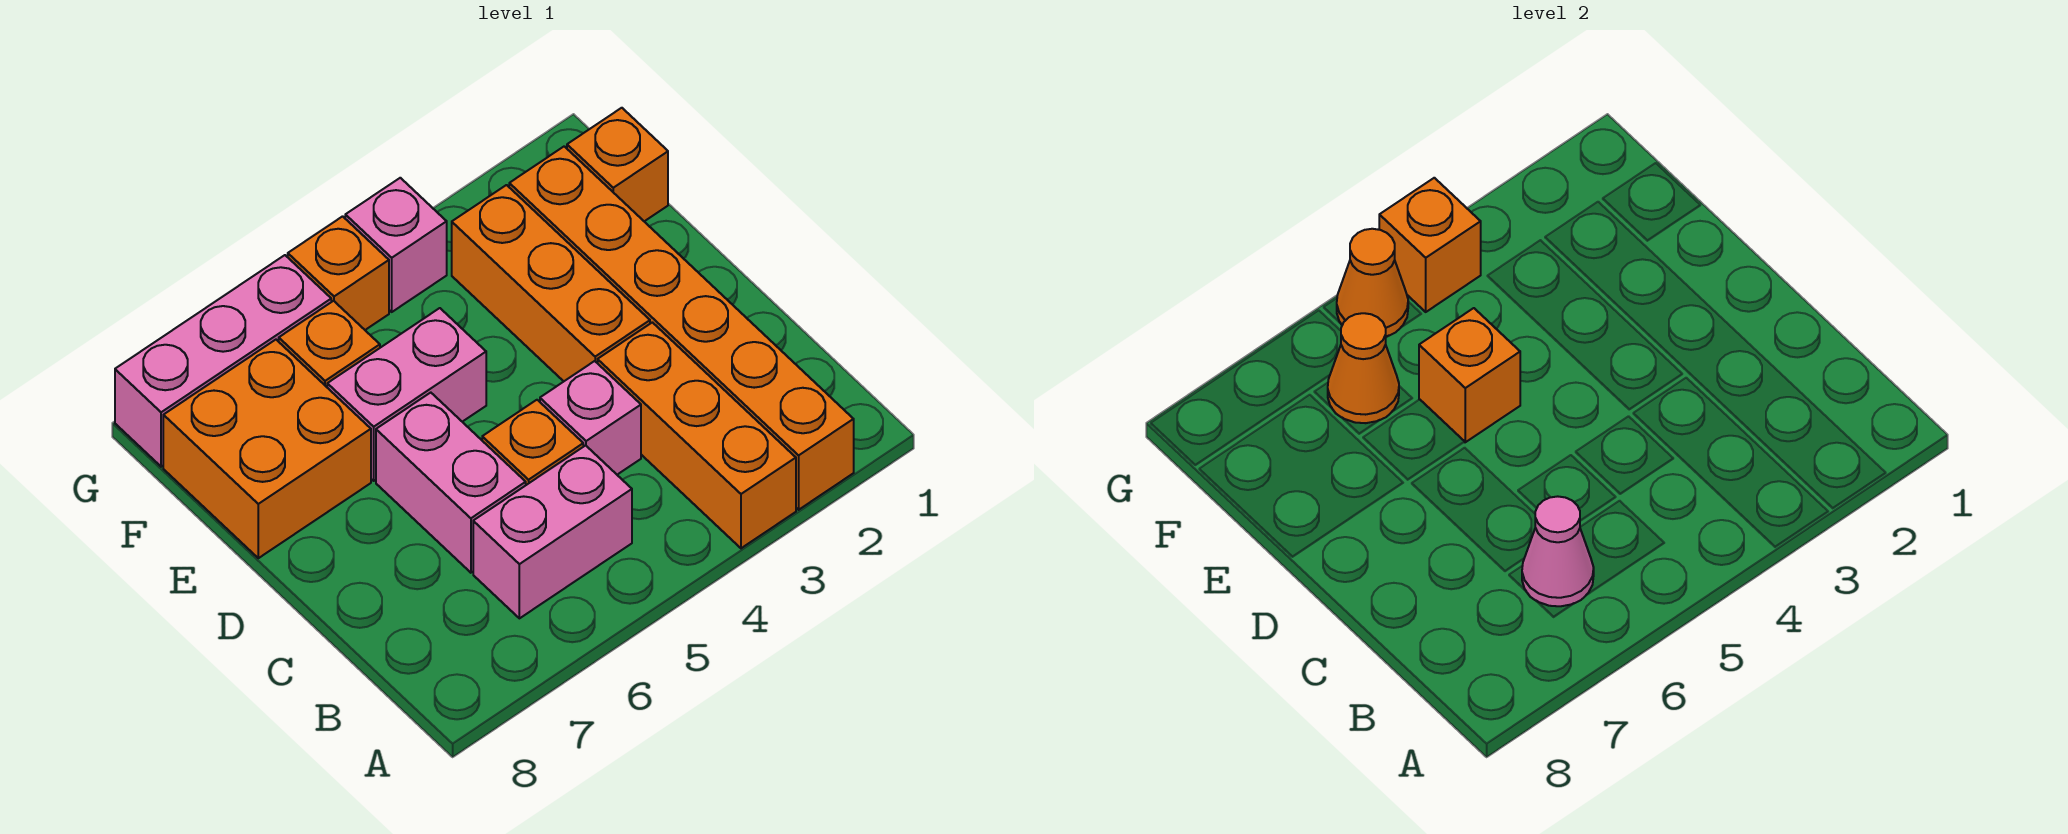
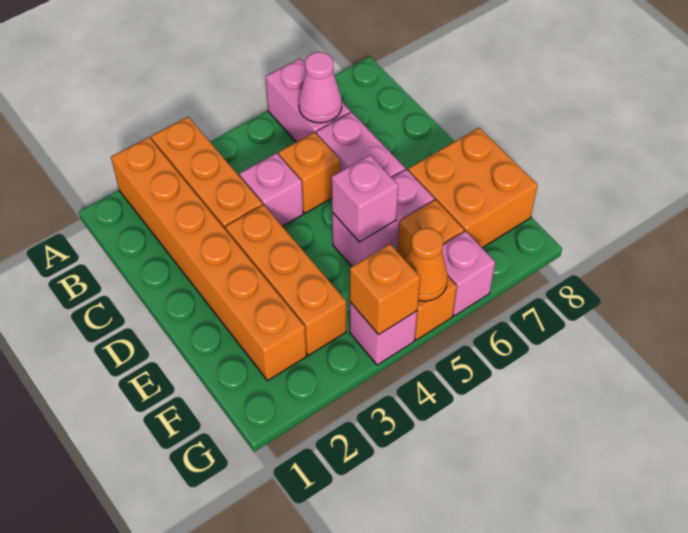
pink brick B5:B6 level 1 -> pink brick A6:B6 level 1
orange brick E5 level 2 -> pink brick E5 level 2
orange brick F1 level 1 -> none
orange cone F6 level 2 -> none
pink brick G6:G8 level 1 -> pink brick G6 level 1

